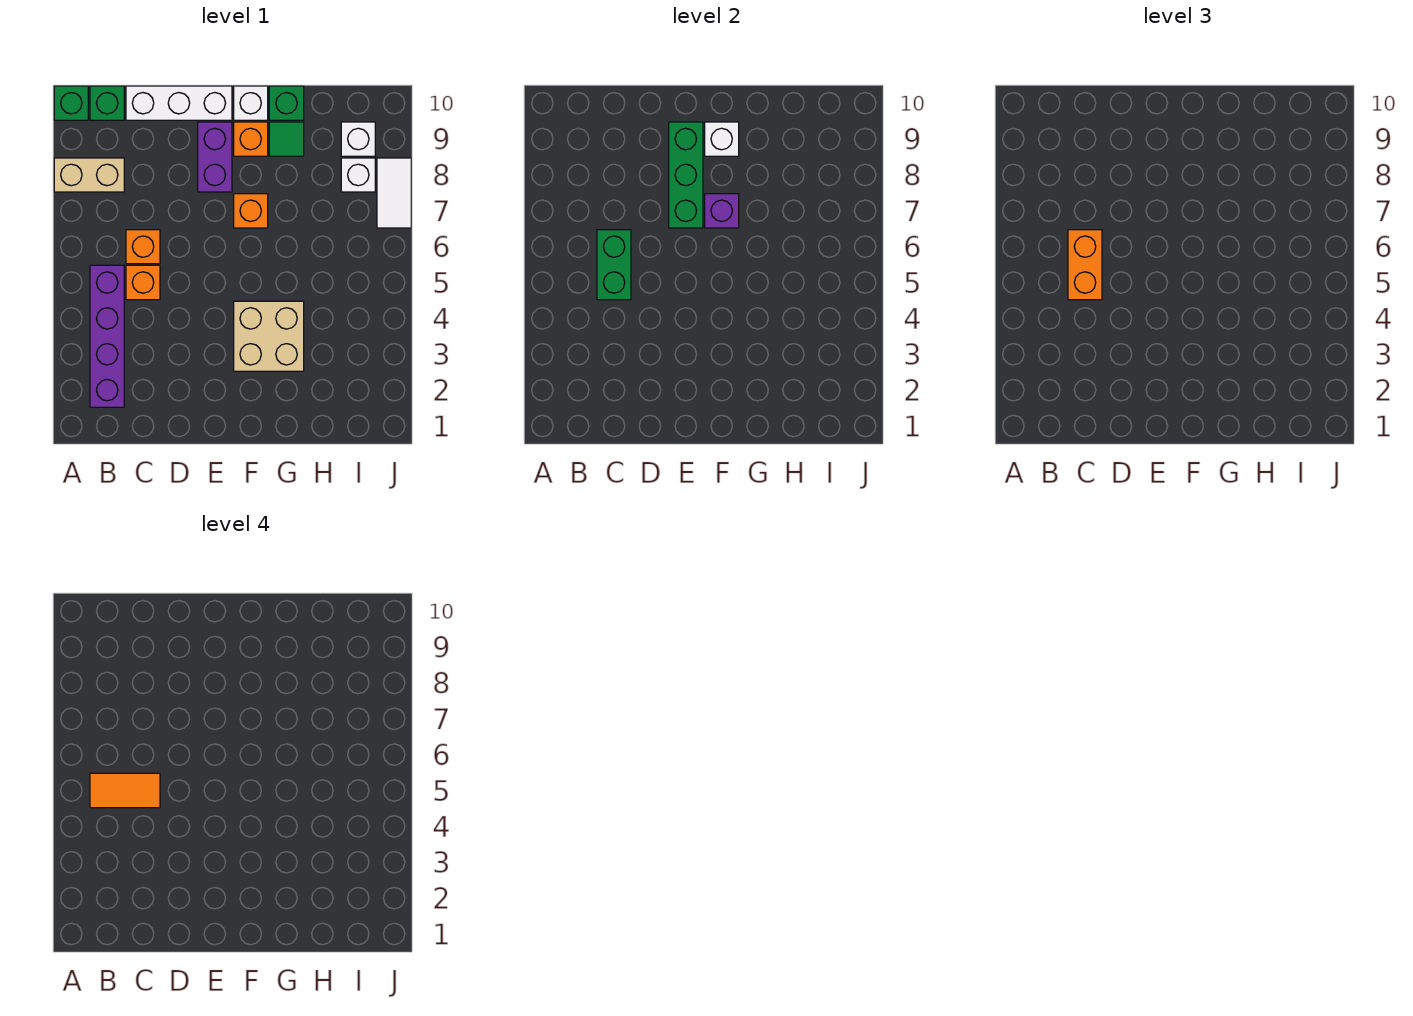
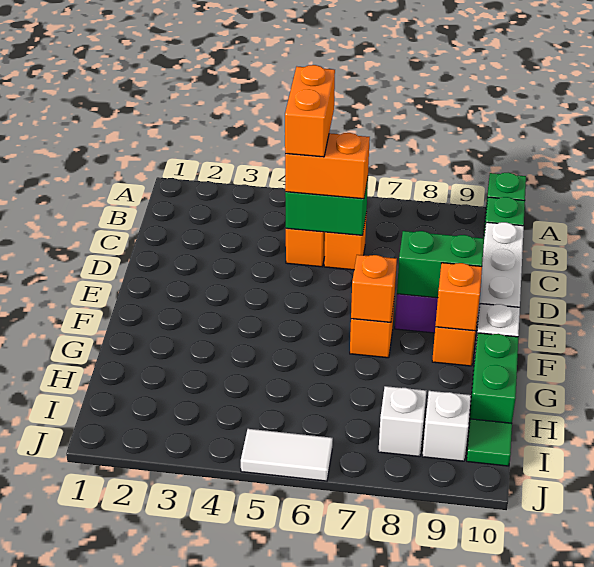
tan brick A8:B8 level 1 -> none
purple brick B2:B5 level 1 -> none
orange tile B5:C5 level 4 -> orange brick B5:C5 level 4
green brick E7:E9 level 2 -> green brick E8:E9 level 2
tan brick F3:G4 level 1 -> none
purple brick F7 level 2 -> orange brick F7 level 2
white brick F9 level 2 -> orange brick F9 level 2
green tile G9 level 1 -> green tile I10 level 1
green brick G10 level 1 -> green brick G10:H10 level 1
white tile J7:J8 level 1 -> white tile J5:J6 level 1

